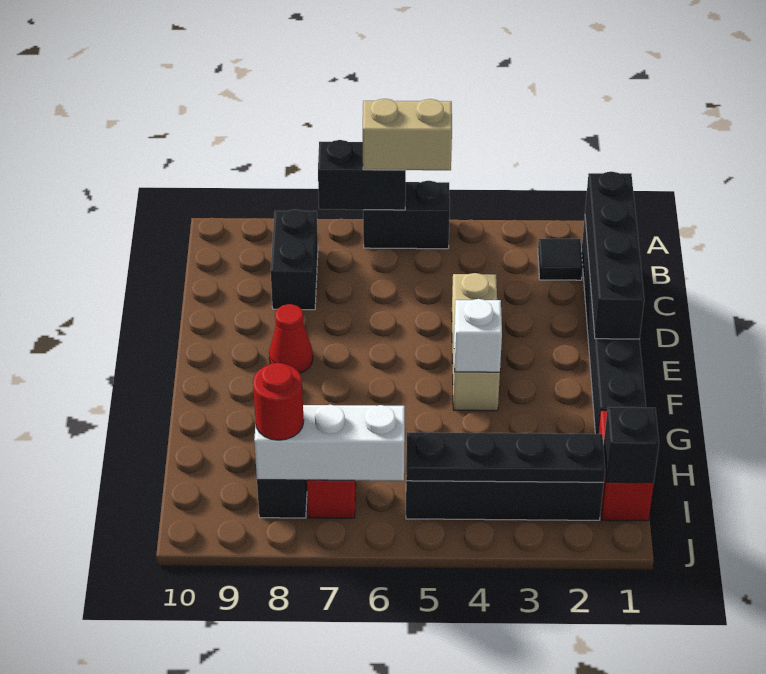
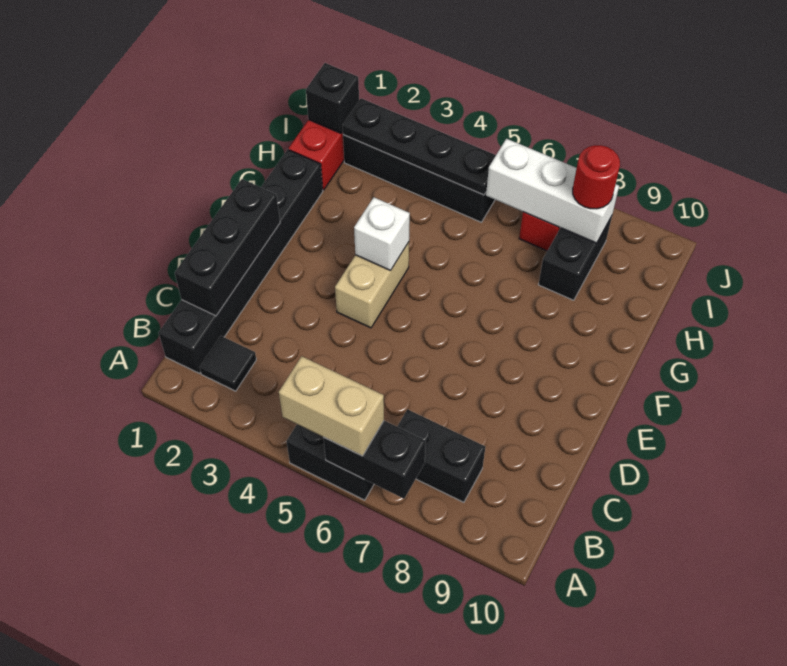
black brick B1:E1 level 2 -> black brick C1:E1 level 2
black brick B8:C8 level 1 -> black brick B7:B8 level 1
tan brick D4:F4 level 1 -> tan brick E4:F4 level 1
red cone E8 level 1 -> none

